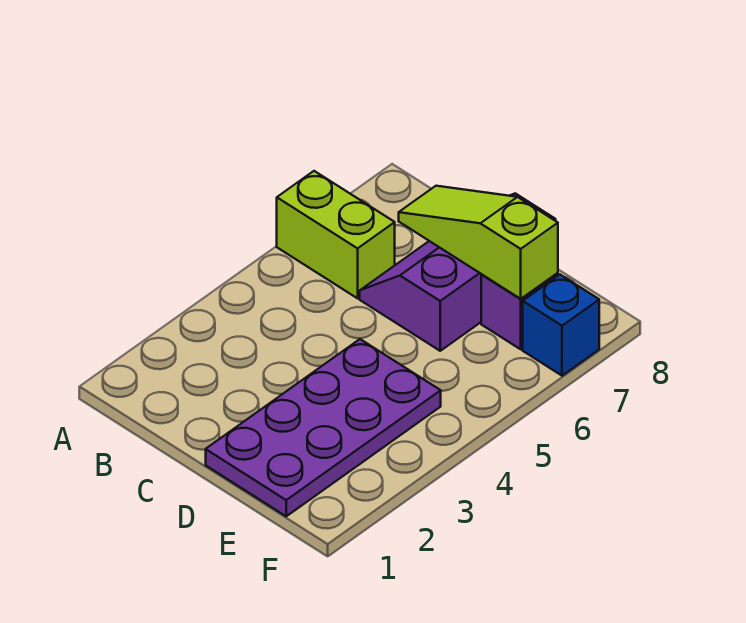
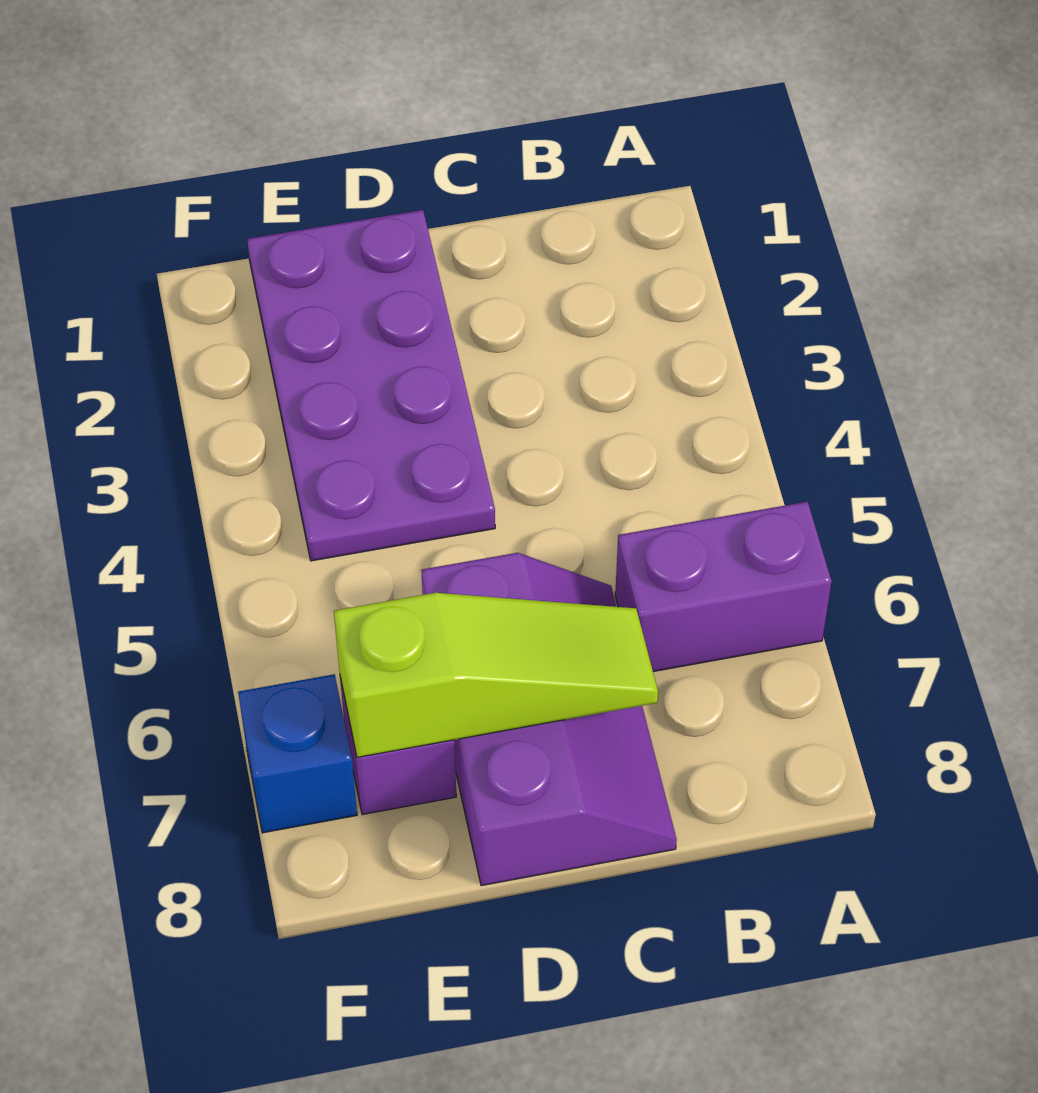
lime brick A6:B6 level 1 -> purple brick A6:B6 level 1

